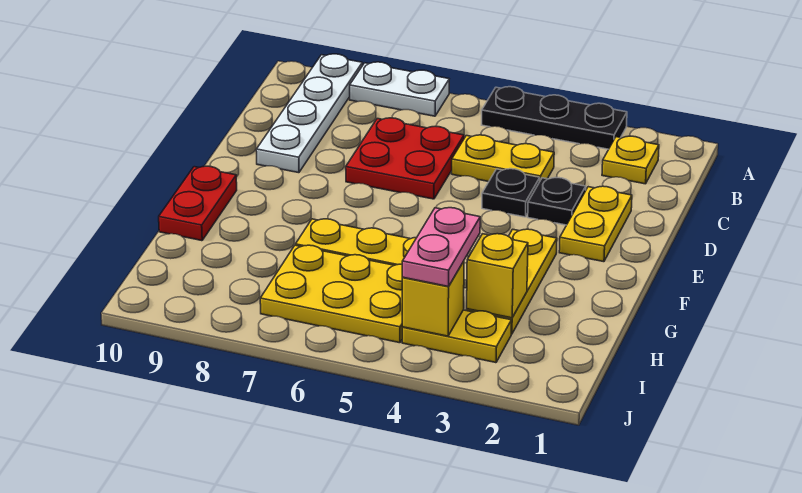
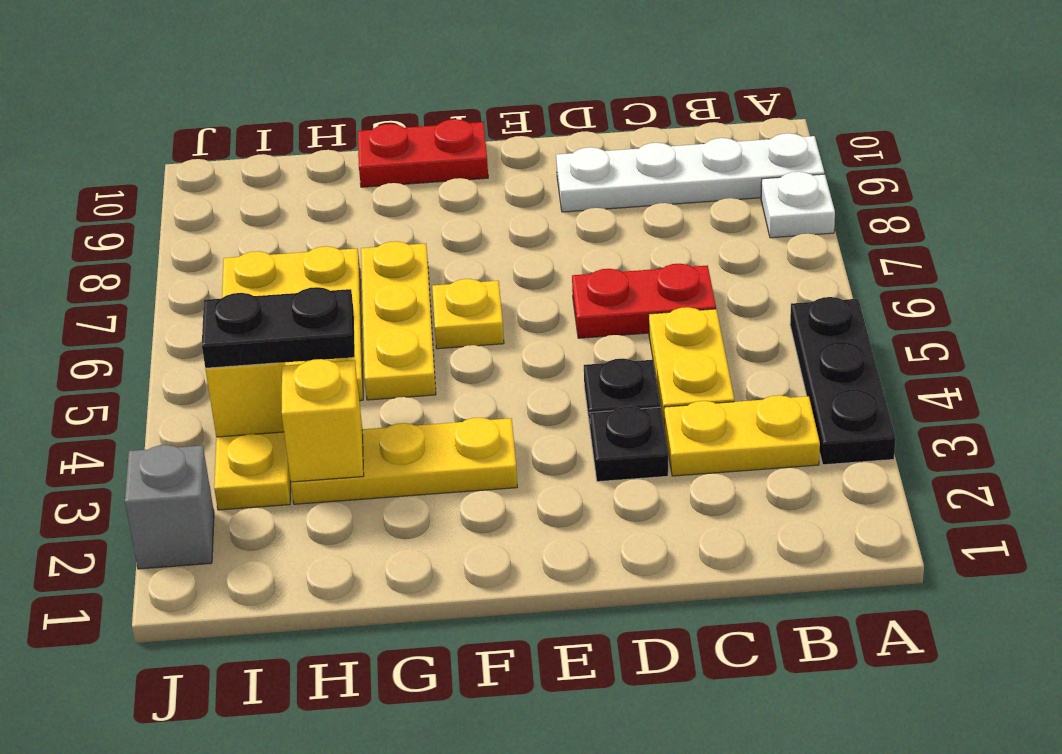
white plate A7:A8 level 1 -> white plate A8 level 1
yellow plate B2 level 1 -> yellow plate F6 level 1
red plate C6:D7 level 1 -> red plate C6:D6 level 1
yellow plate D2:E2 level 1 -> yellow plate B3:C3 level 1
pink plate H4:I4 level 3 -> black plate H4:I4 level 3
none -> grey brick J2 level 1

